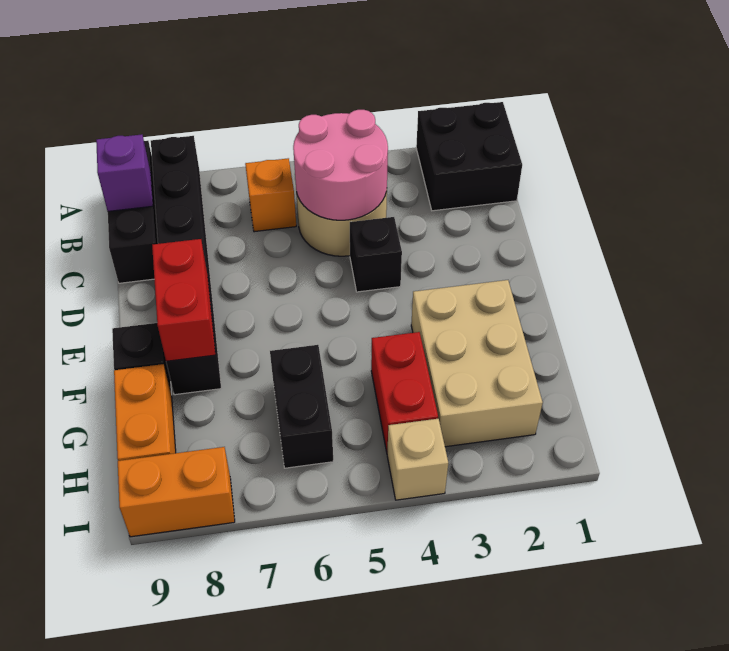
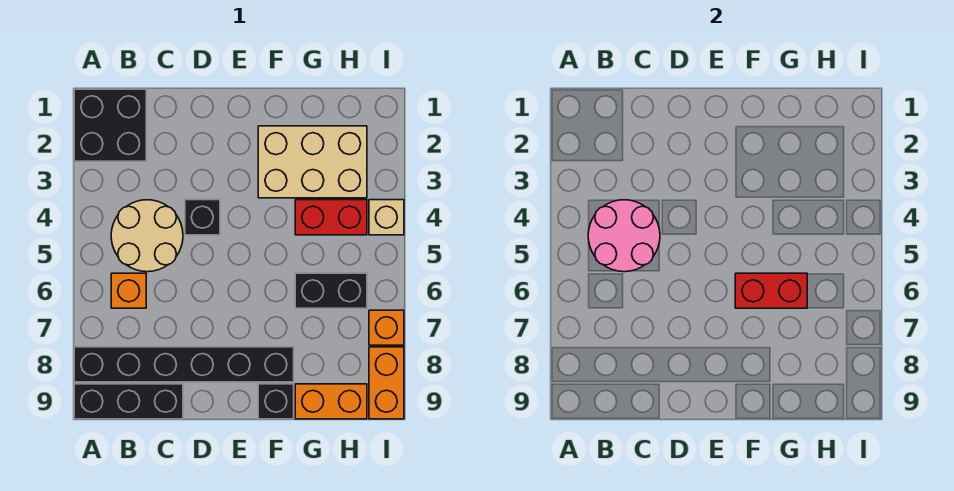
purple brick B9 level 2 -> none
red brick E8:F8 level 2 -> red brick F6:G6 level 2
none -> orange brick I7 level 1

